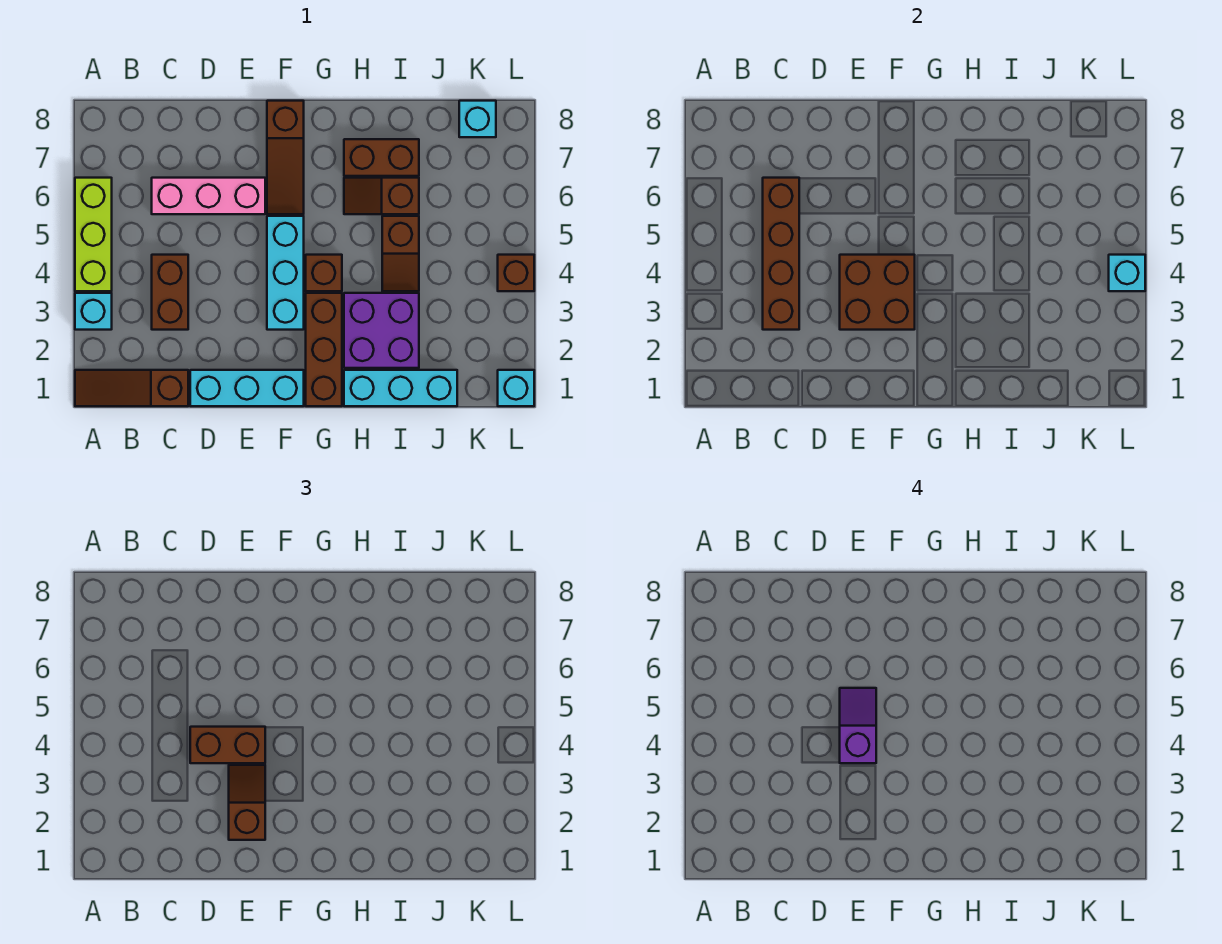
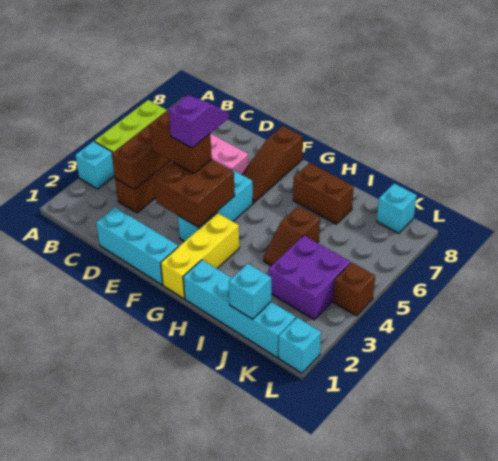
brown slope A1:C1 level 1 top C -> none
brown slope E2:E3 level 3 top 2 -> none
brown brick G1:G3 level 1 -> yellow brick G1:G3 level 1
brown brick G4 level 1 -> none
cyan brick H1:J1 level 1 -> cyan brick H1:K1 level 1
purple brick H2:I3 level 1 -> purple brick J3:K4 level 1
brown slope H6:I6 level 1 top I -> none
cyan brick L4 level 2 -> cyan brick J1 level 2

